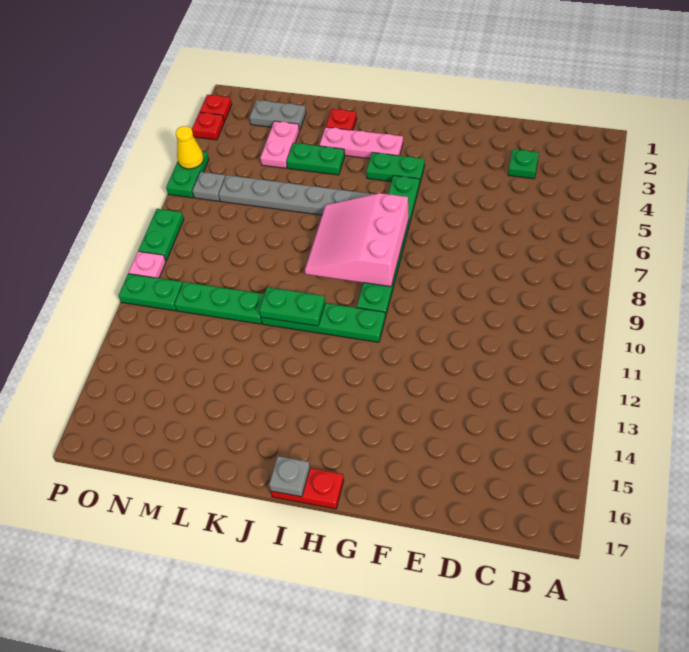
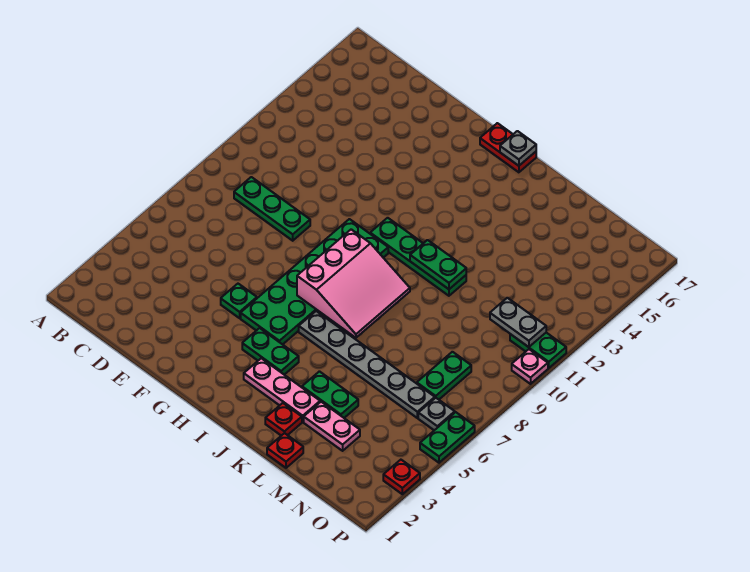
green plate D3 level 1 -> green plate F5 level 1
green plate H5:H10 level 1 -> green plate G5:H10 level 1
green plate L11:N11 level 1 -> green plate C9:E9 level 1
grey plate M2:N2 level 1 -> grey plate N11:O11 level 2
pink plate M3:M4 level 1 -> pink plate L3:M3 level 1
red plate P2 level 1 -> red plate L1 level 1
yellow cone P5 level 2 -> none
green plate P8:P9 level 1 -> green plate N7:N8 level 1

